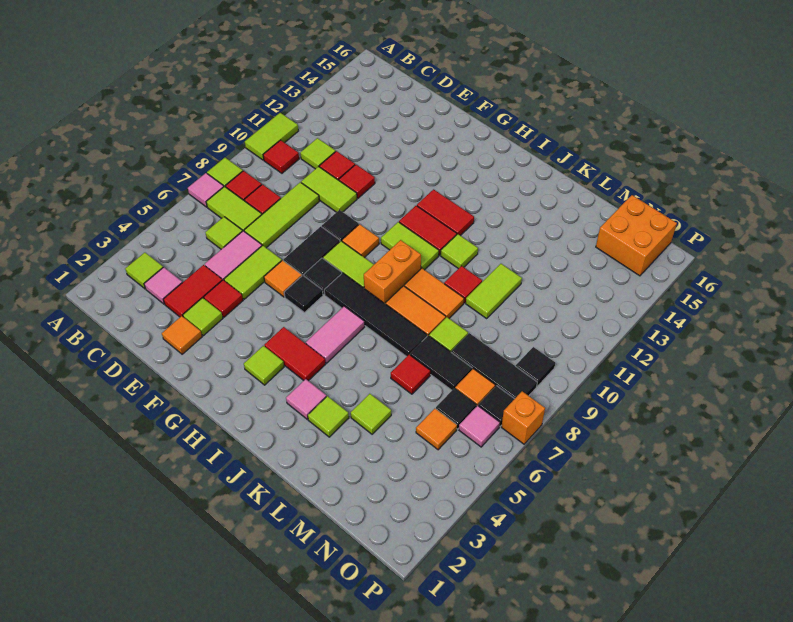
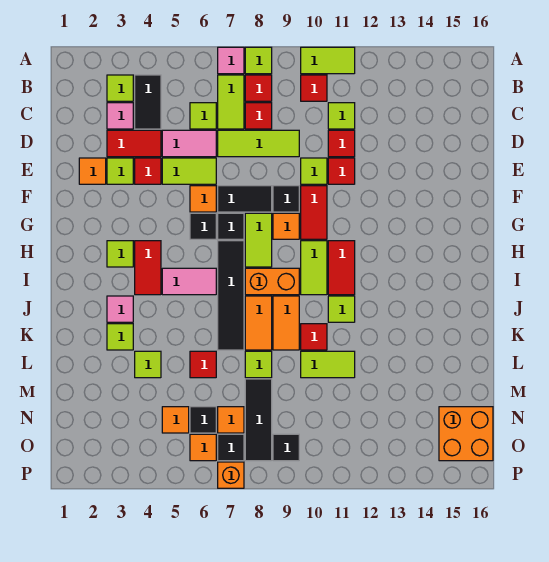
lime tile D10:E10 level 1 -> lime tile E10 level 1
red tile H12:I12 level 1 -> red tile F10:G10 level 1
black tile L7:M7 level 1 -> black tile B4:C4 level 1
pink tile O6 level 1 -> orange tile O6 level 1

